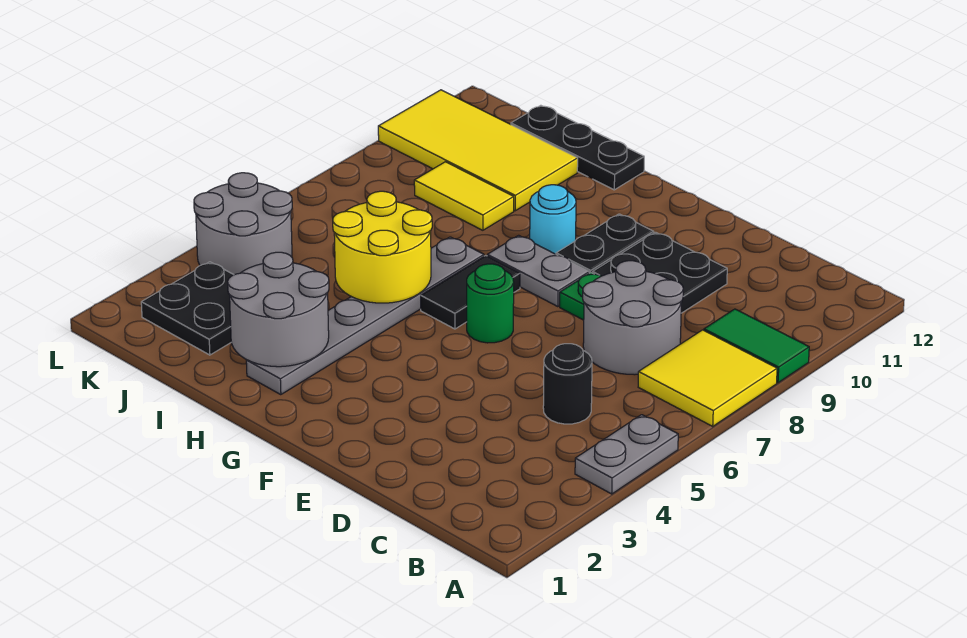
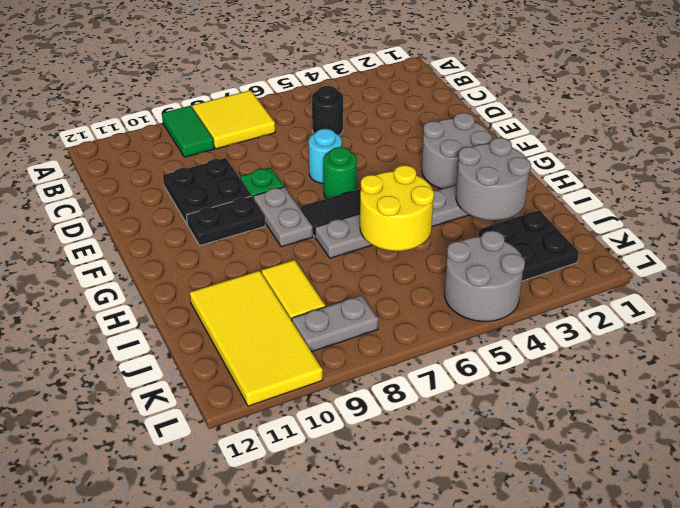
grey plate A4:A5 level 1 -> grey plate K8:K9 level 1
grey round brick C7:D8 level 1 -> grey round brick F2:G3 level 1
cyan round brick G9 level 1 -> cyan round brick E6 level 1
black plate H12:J12 level 1 -> none

